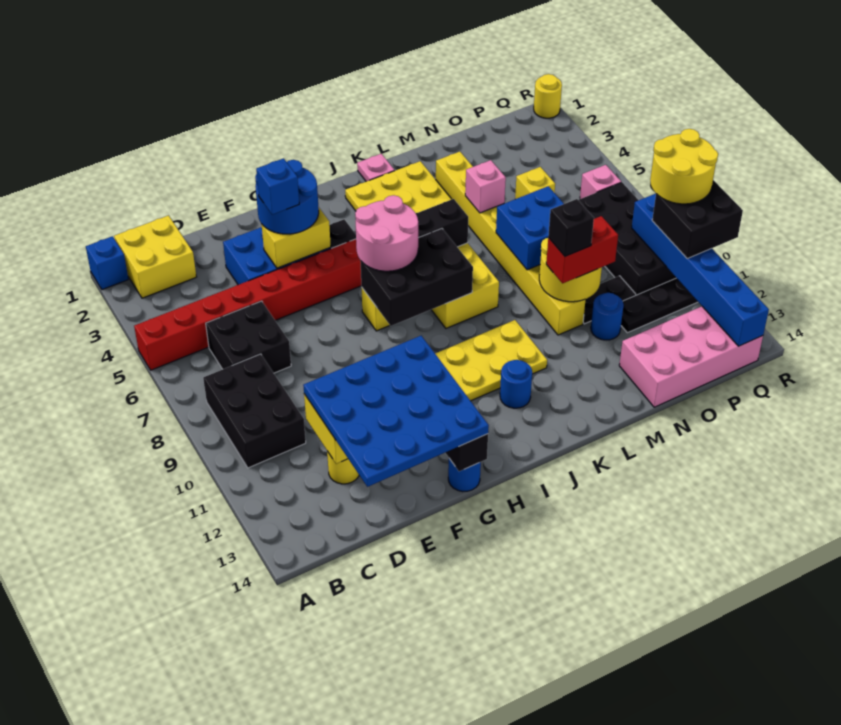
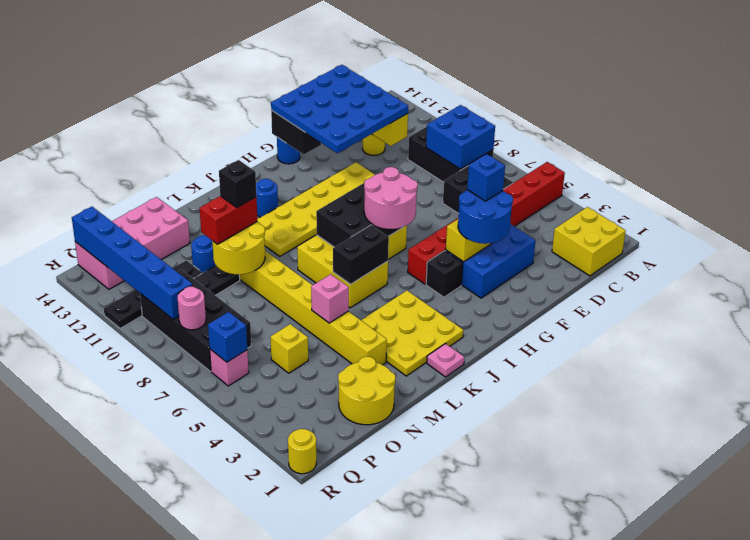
blue brick A1 level 1 -> blue brick Q6 level 2
blue brick M7:N8 level 2 -> blue brick B8:C9 level 2
none -> pink round brick Q8 level 2
yellow round brick Q9:R10 level 4 -> yellow round brick N1:O2 level 1
black brick Q10:R11 level 3 -> none

